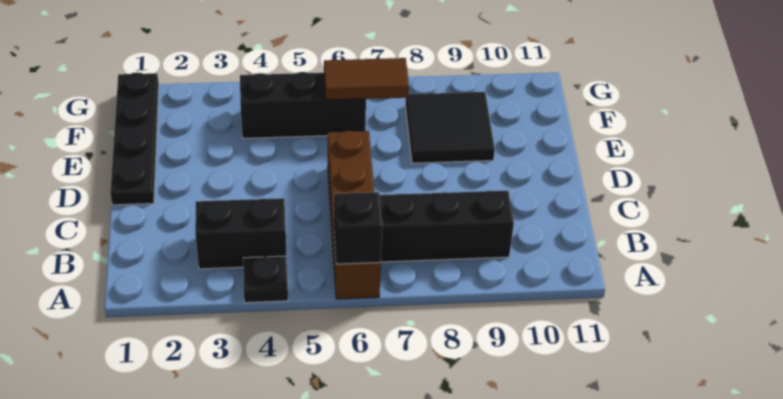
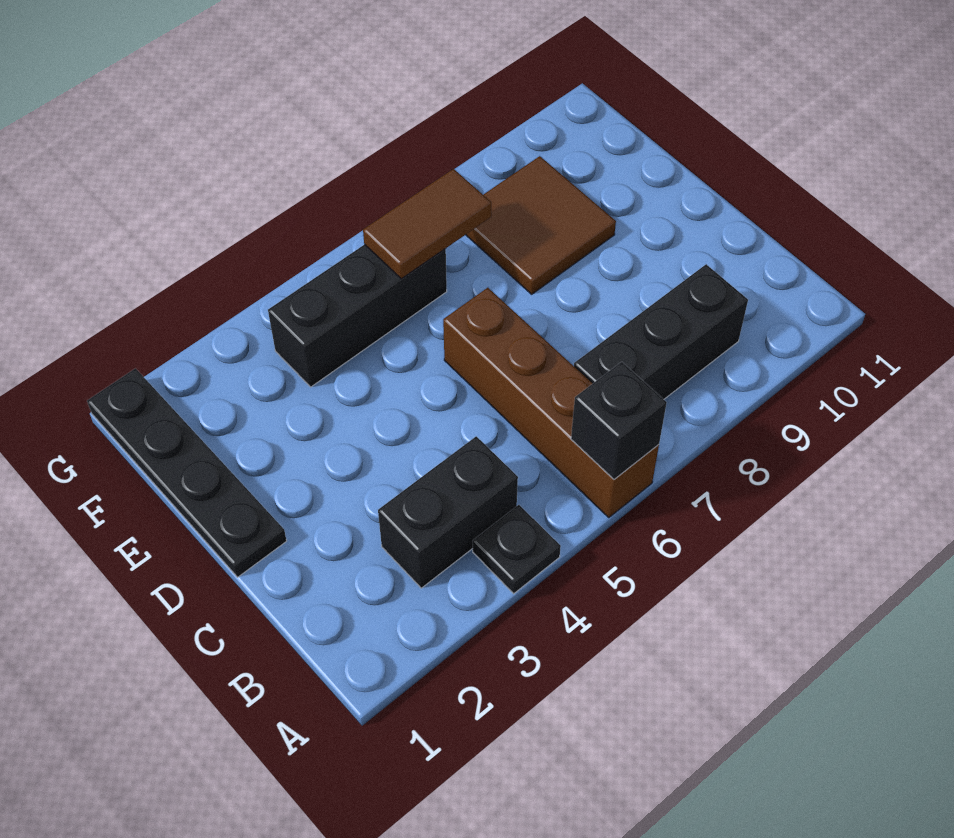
black tile E8:F9 level 1 -> brown tile E8:F9 level 1

